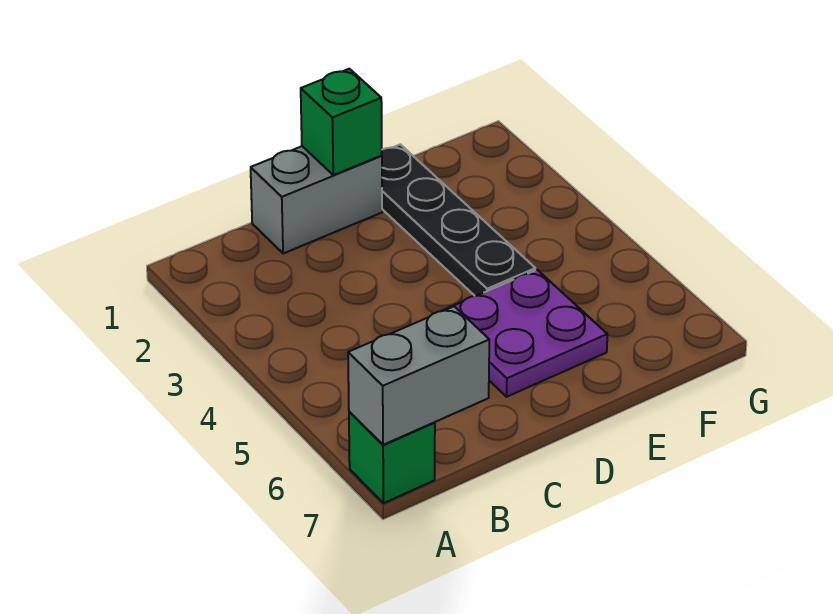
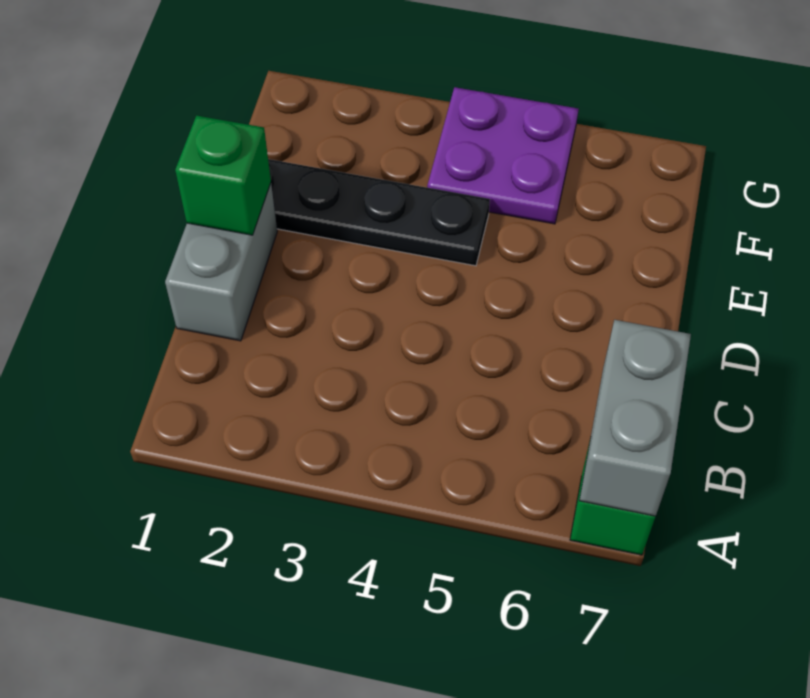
purple plate D5:E6 level 1 -> purple plate F4:G5 level 1

